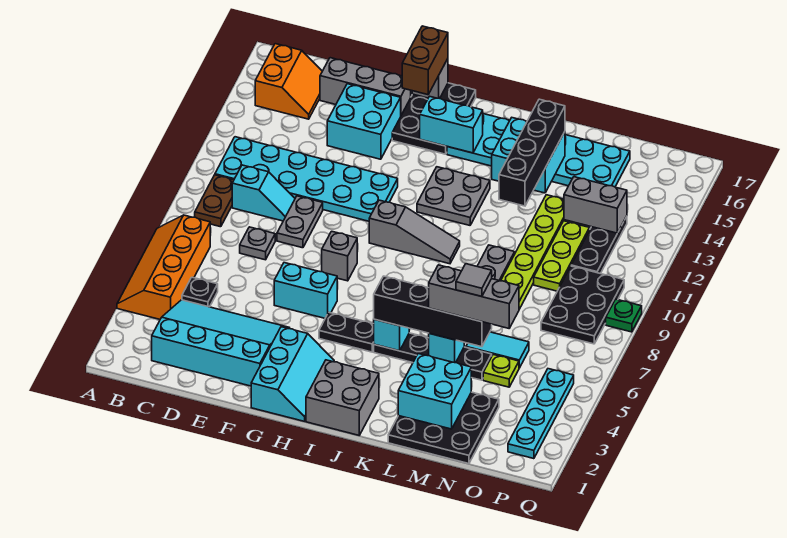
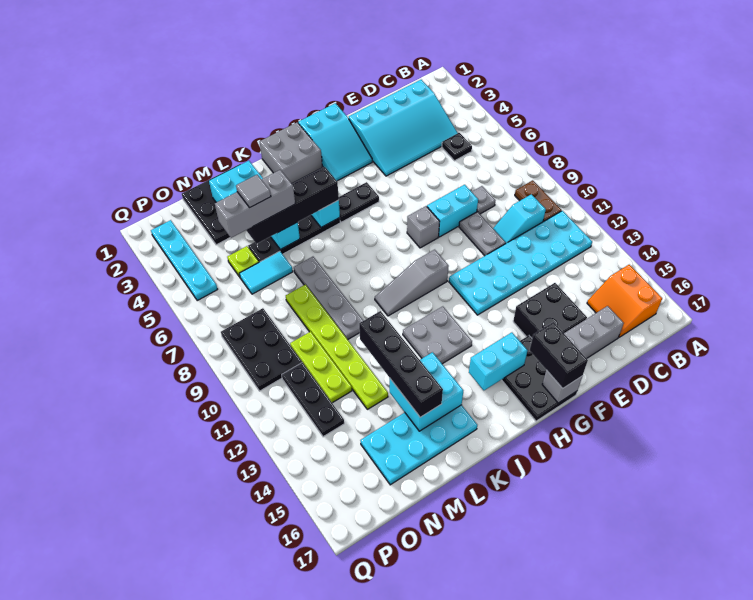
orange slope A4:B7 level 1 top B -> none
cyan brick E14:F15 level 1 -> black brick E14:F15 level 1
cyan brick F6:G6 level 1 -> cyan brick E8:F8 level 1
cyan slope G1:H3 level 1 top G -> cyan slope G1:H3 level 1 top 1
brown brick G16:G17 level 3 -> black brick G16:G17 level 3
cyan plate I15:N16 level 1 -> cyan plate K15:N16 level 1
grey brick N13:O13 level 2 -> none
green plate Q9 level 1 -> none

